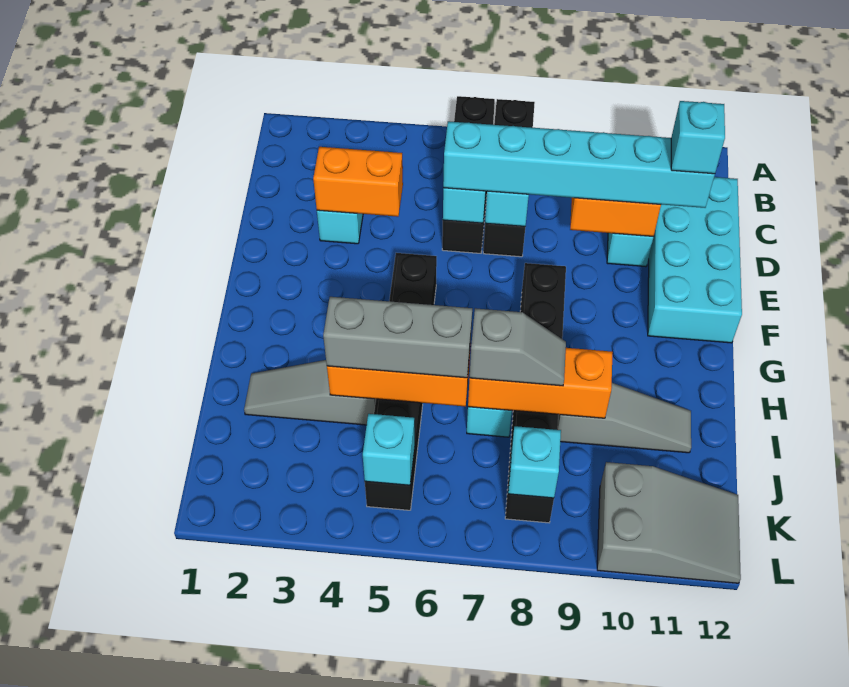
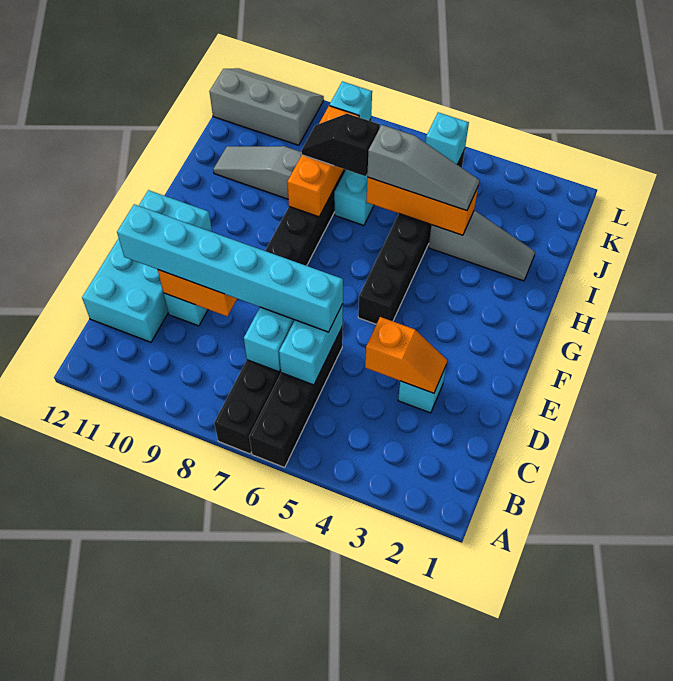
orange brick D3:D4 level 2 -> orange slope D3:D4 level 2 top 4
cyan brick D11 level 4 -> none
grey brick I4:I6 level 3 -> grey slope I4:I6 level 3 top 6
orange brick I7:I9 level 2 -> orange brick H8:J8 level 2
grey slope I7:I8 level 3 top 7 -> black slope I7:I8 level 3 top 7
grey slope K10:L12 level 1 top 10 -> grey slope K10:L12 level 1 top K

